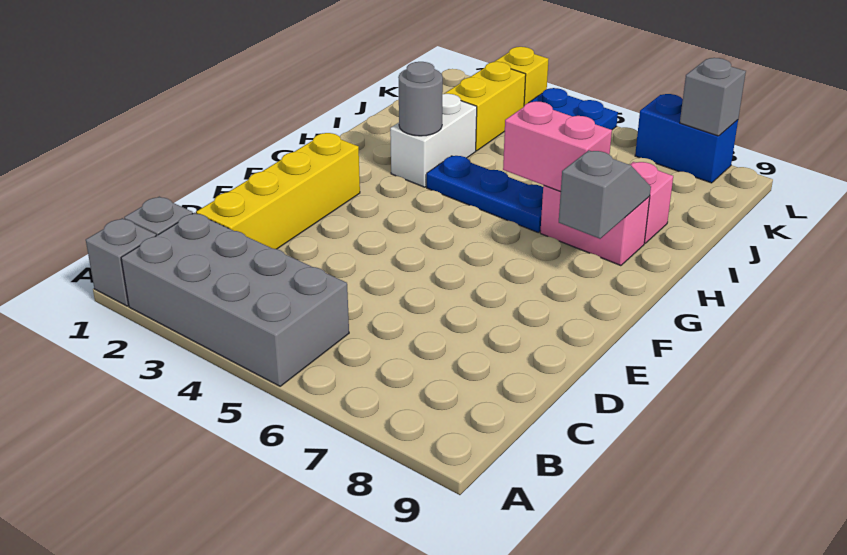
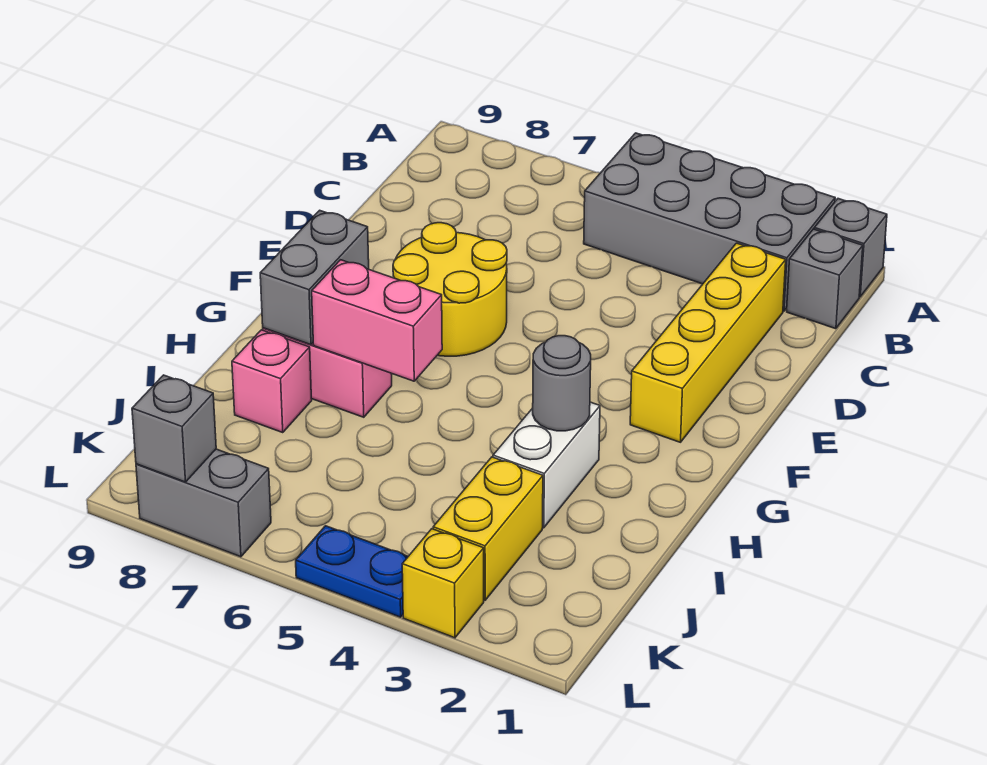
none -> yellow round brick E6:F7 level 1
grey slope G8:H8 level 2 top G -> grey brick G8:H8 level 2
blue plate H4:H6 level 1 -> none
blue brick L7:L8 level 1 -> grey brick L7:L8 level 1

